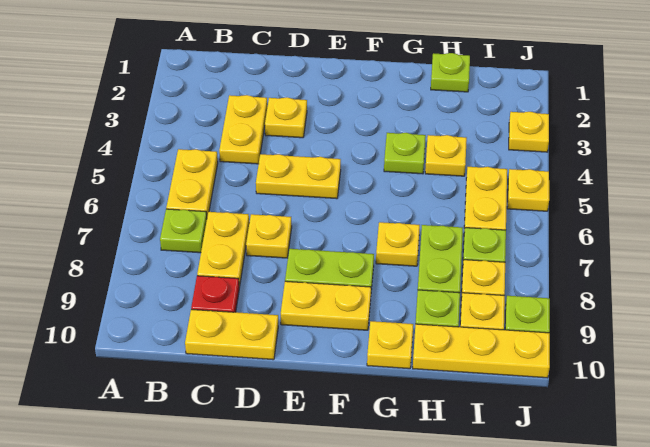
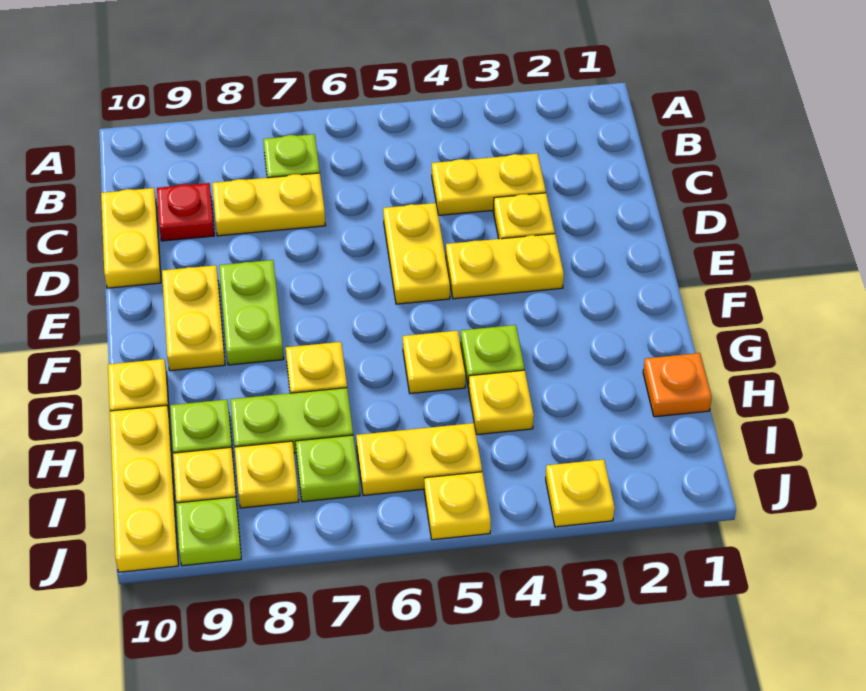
yellow plate B5:B6 level 1 -> yellow plate E3:E4 level 1
yellow plate D7 level 1 -> yellow plate G5 level 1
lime plate H1 level 1 -> orange plate H1 level 1

